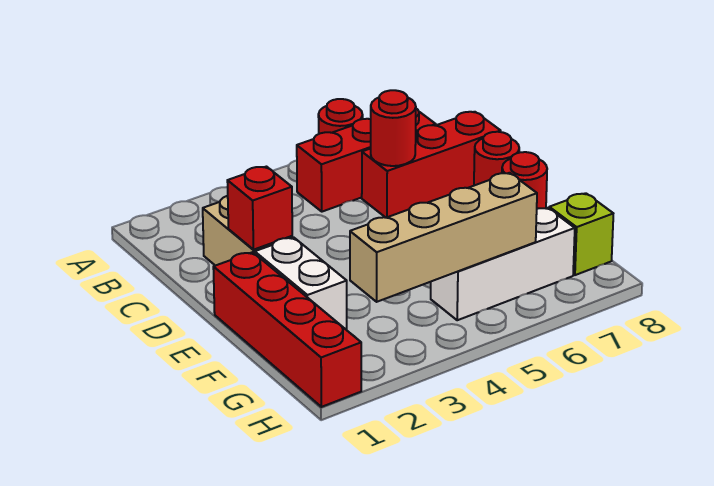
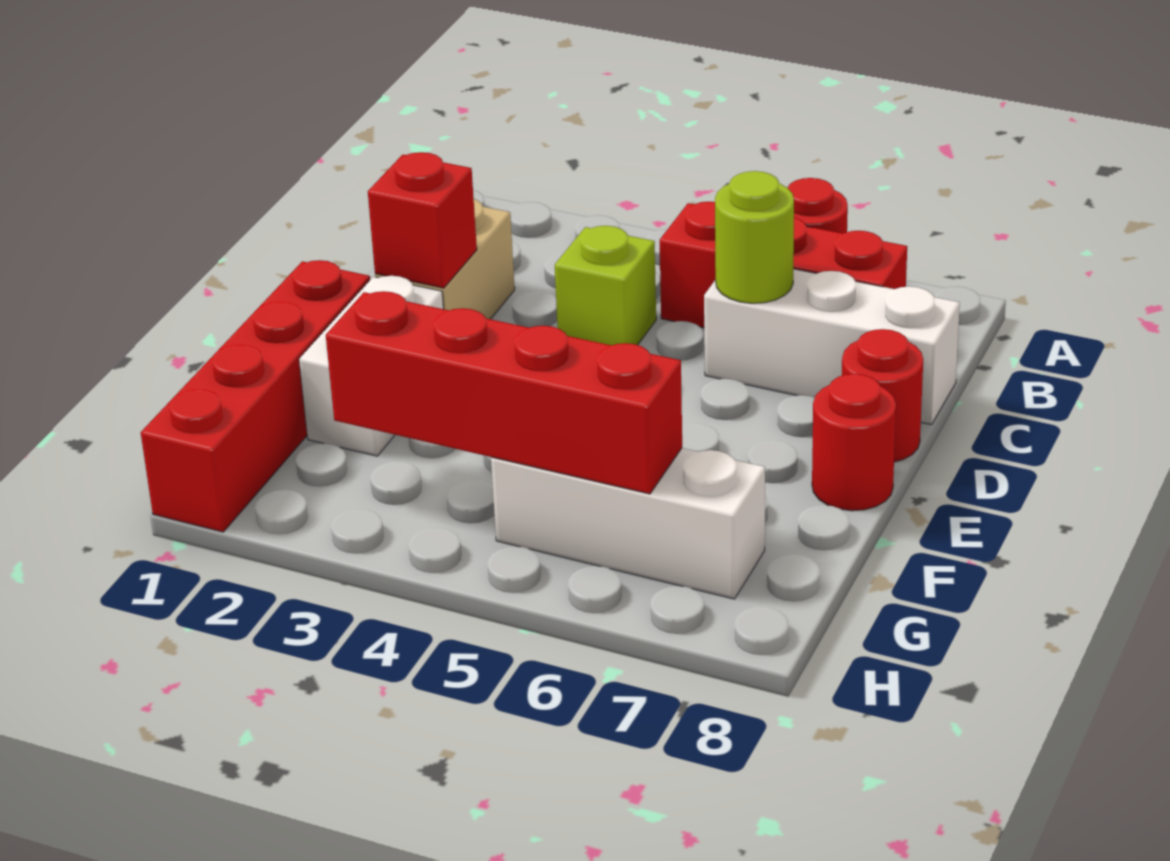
red brick C6:C8 level 1 -> white brick C6:C8 level 1
red round brick C6 level 2 -> lime round brick C6 level 2
tan brick G3:G6 level 2 -> red brick G3:G6 level 2
lime brick G8 level 1 -> lime brick C4 level 1

